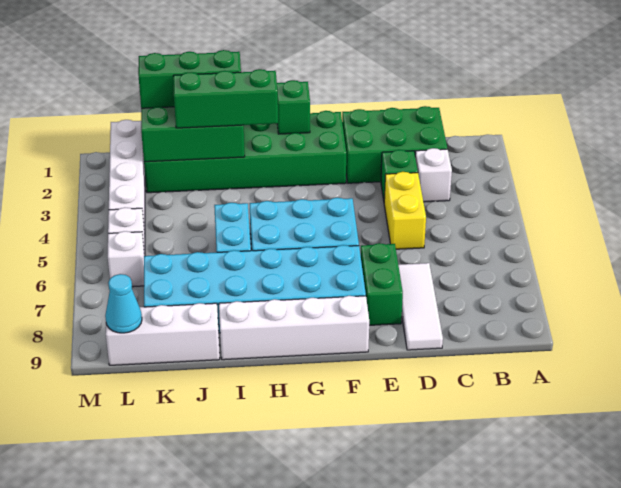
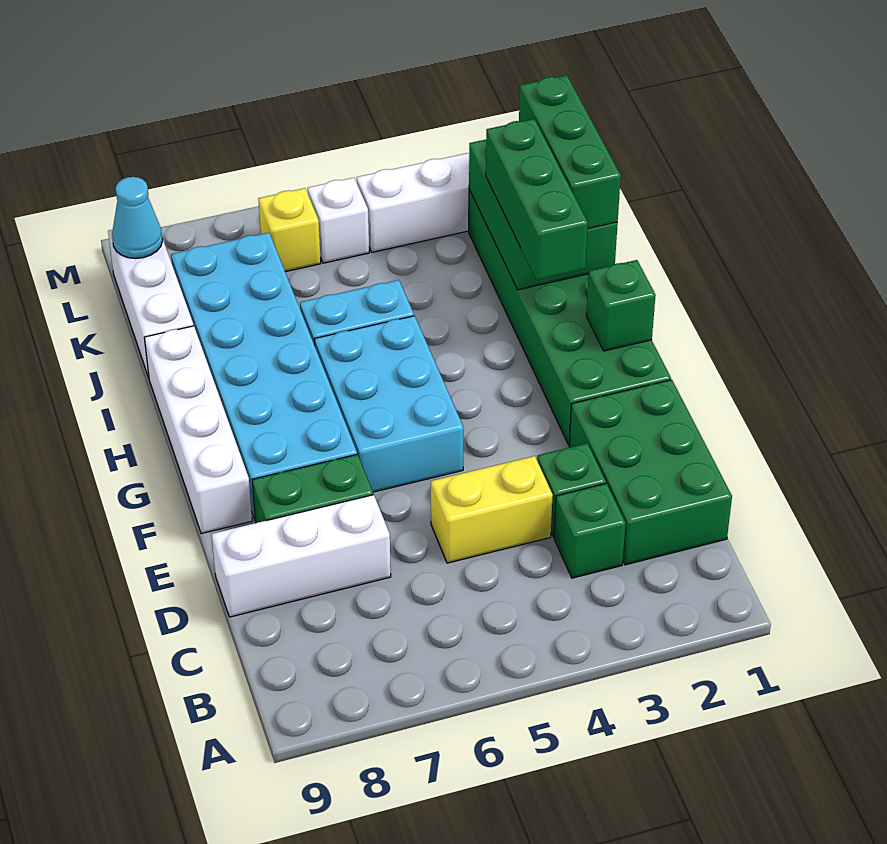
white brick C3 level 1 -> green brick C3 level 1
white tile D7:D9 level 1 -> white brick D7:D9 level 1
white brick L6 level 1 -> yellow brick L6 level 1

